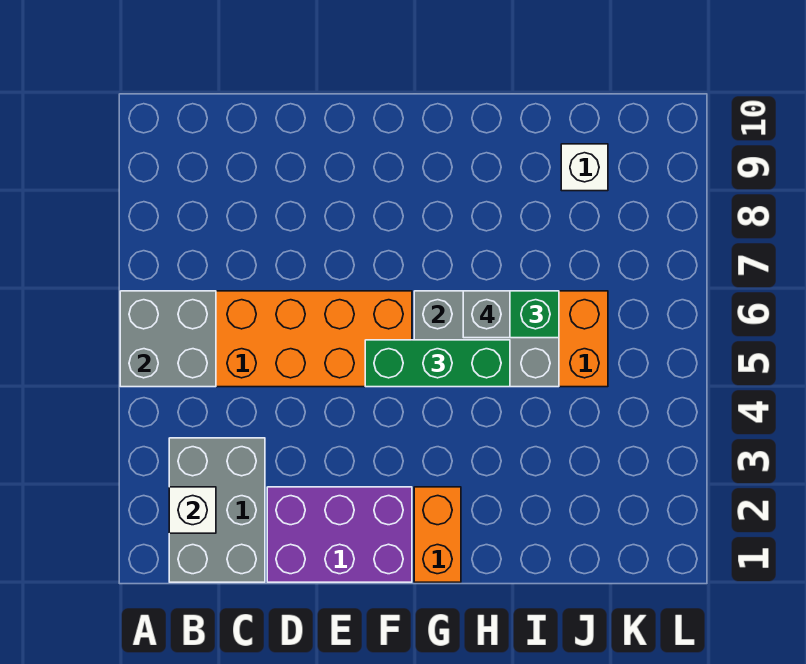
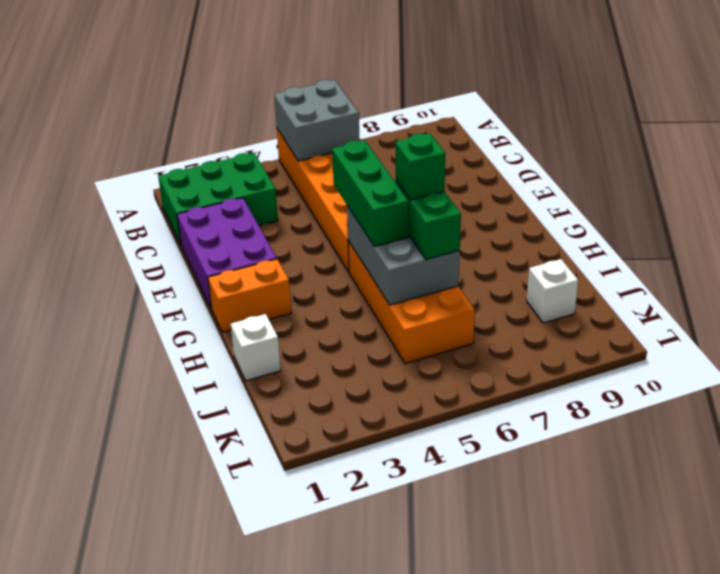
grey brick B1:C3 level 1 -> green brick B1:C3 level 1
white brick B2 level 2 -> white brick I1 level 1
grey brick H6 level 4 -> green brick H6 level 4

